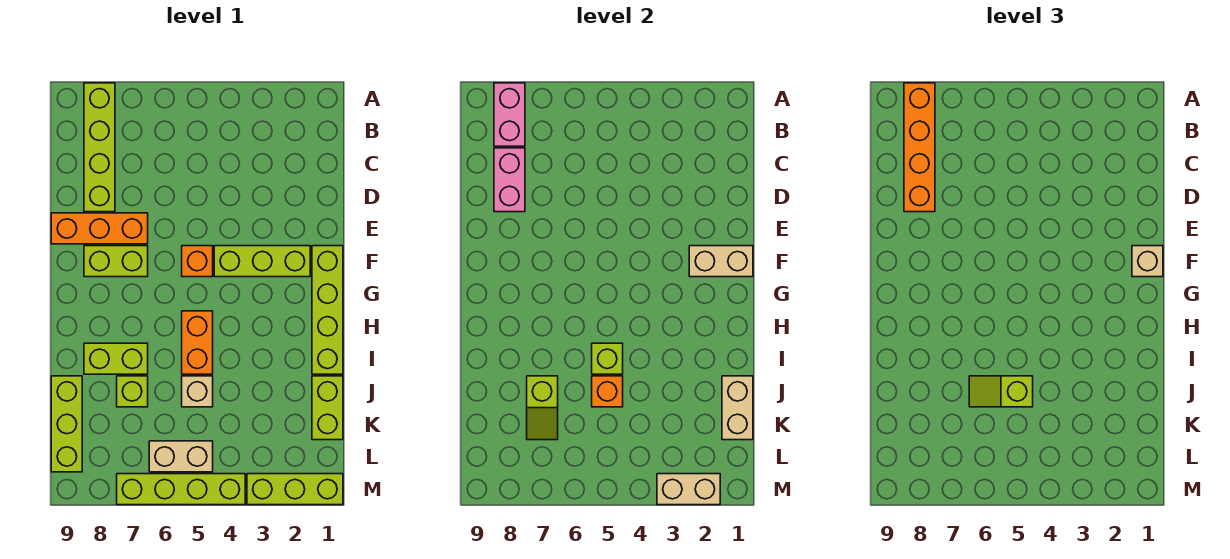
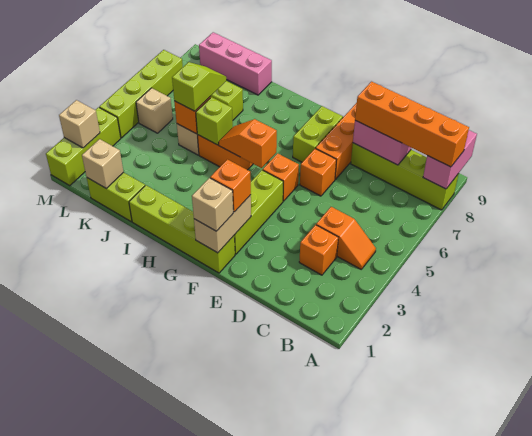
pink brick A8:B8 level 2 -> pink brick A8:A9 level 2
none -> orange slope B4:C4 level 1 top C
none -> orange brick C3 level 1
none -> orange brick E6 level 1
none -> orange brick F2 level 3
none -> orange slope G5:H5 level 2 top G
lime brick I7:I8 level 1 -> none
tan brick J1:K1 level 2 -> tan brick K1 level 2
lime slope J7:K7 level 2 top J -> none
lime brick J9:L9 level 1 -> pink brick J9:L9 level 1
tan brick L5:L6 level 1 -> tan brick L5 level 1
tan brick M2:M3 level 2 -> tan brick M2 level 2

